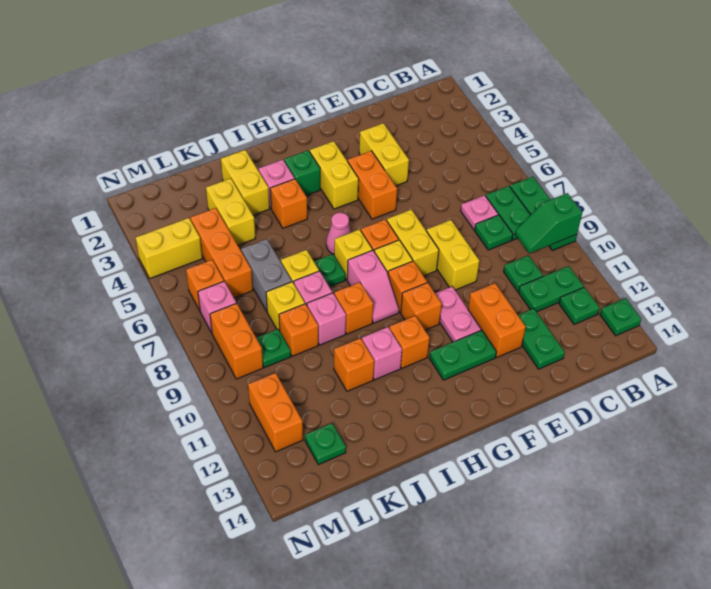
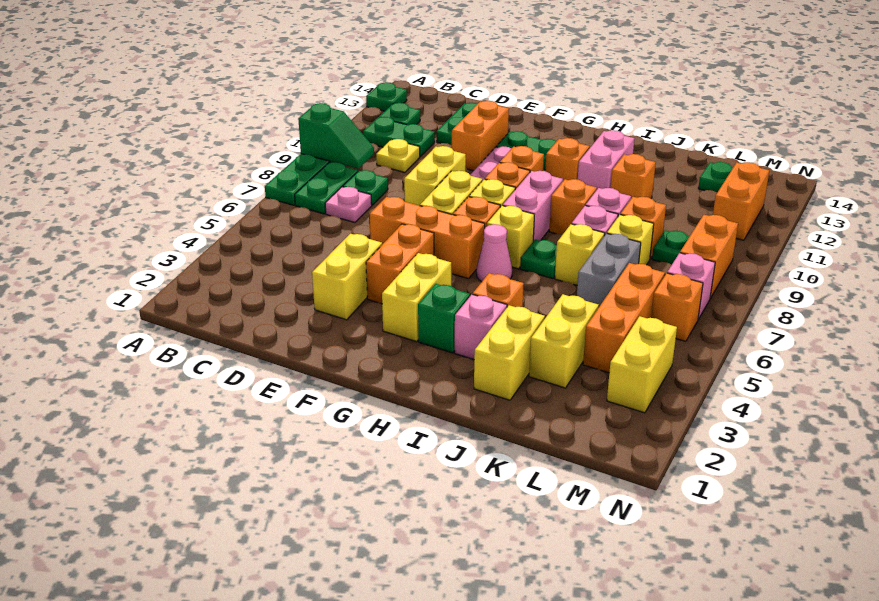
green plate C10 level 1 -> yellow plate C10 level 1
none -> orange brick E6:G6 level 1
pink slope H8:H9 level 1 top 8 -> pink brick H8:H9 level 1
pink brick I11 level 1 -> pink brick I11:I12 level 1
yellow brick M4:N4 level 1 -> yellow brick M3:M4 level 1

